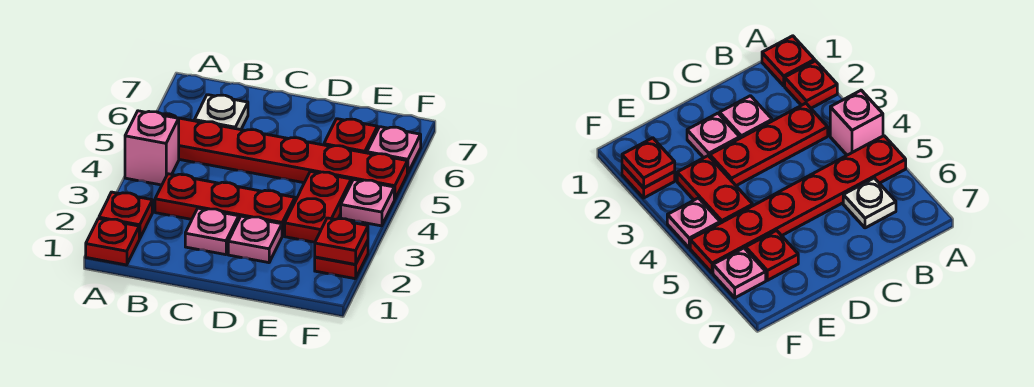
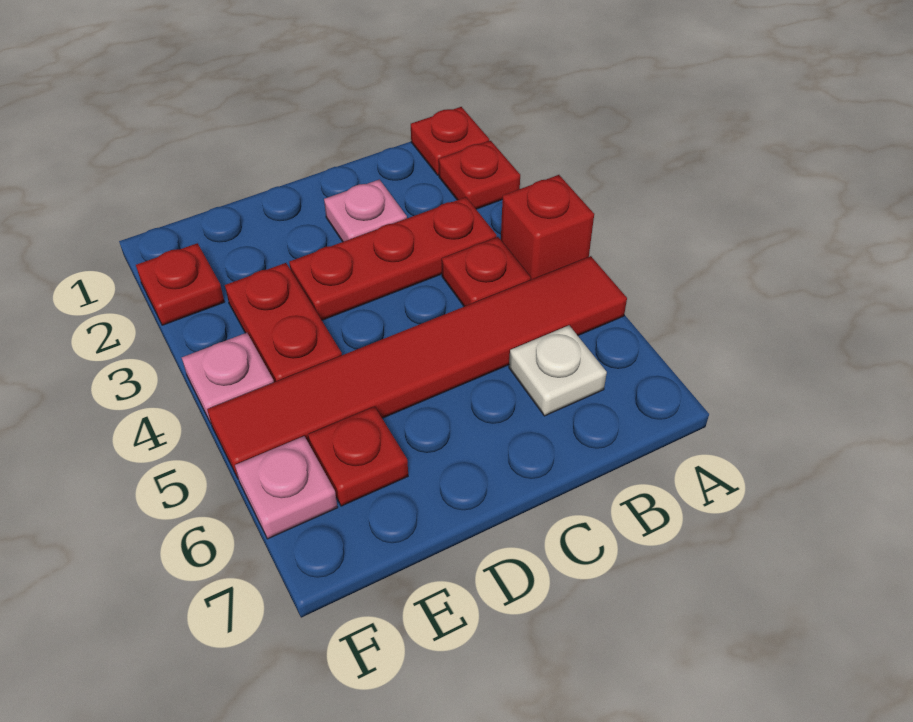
pink brick A4 level 1 -> red brick A4 level 1
red plate A5:F5 level 1 -> red tile A5:F5 level 1
pink plate D2 level 1 -> none
red plate F2 level 2 -> red plate B4 level 1

